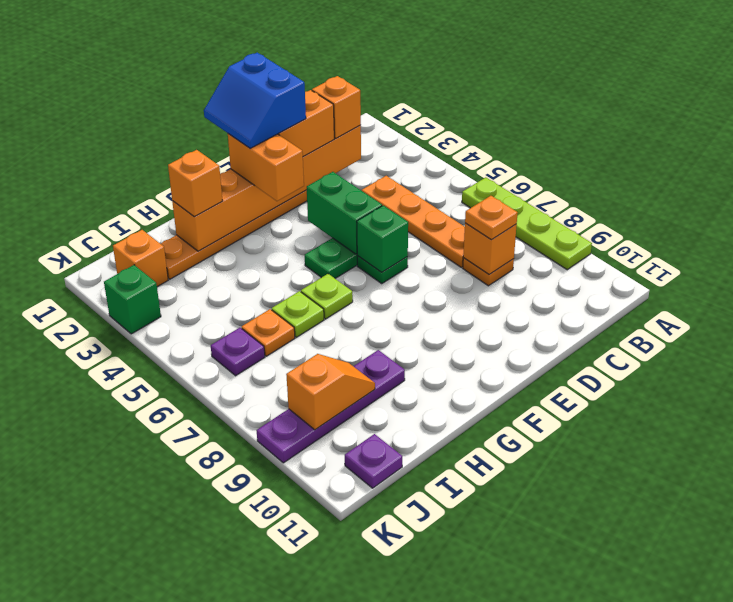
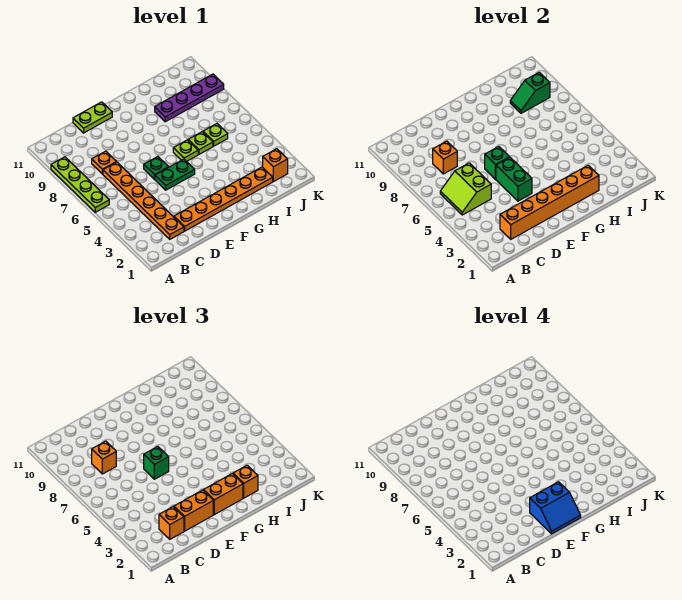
none -> lime slope B5:C6 level 2 top C
orange plate C4:C7 level 1 -> orange plate C2:C7 level 1
orange plate C8 level 3 -> orange brick C8 level 3
none -> lime plate D11:E11 level 1
blue slope E1:F2 level 4 top E -> blue slope E1:F2 level 4 top 2
orange brick F2:F3 level 3 -> orange brick F2:G2 level 3
orange plate I6 level 1 -> lime plate I6 level 1
orange slope I9:J9 level 2 top J -> green slope I9:J9 level 2 top J
purple plate J6 level 1 -> none
purple plate J11 level 1 -> none
green brick K3 level 1 -> green brick E6 level 3

